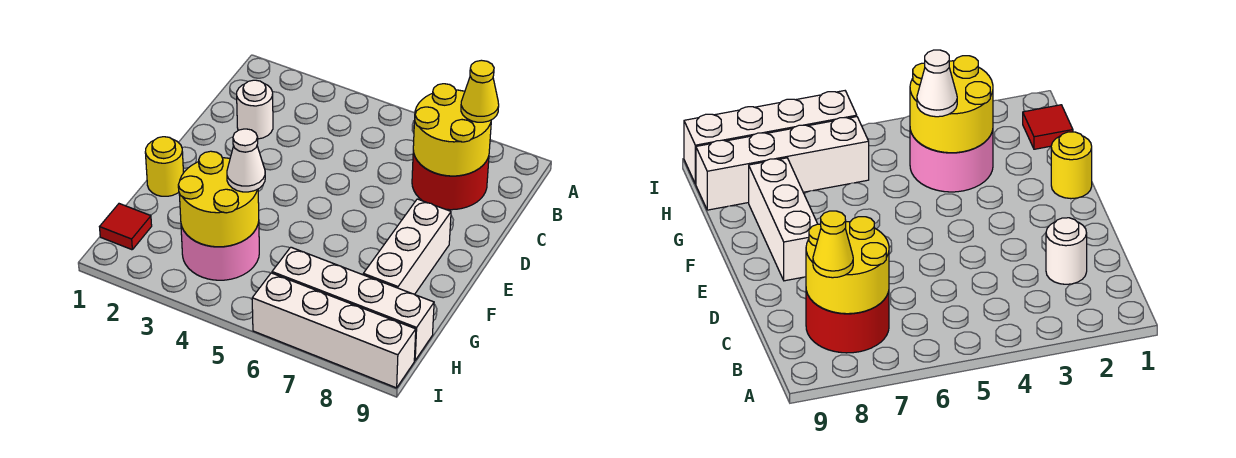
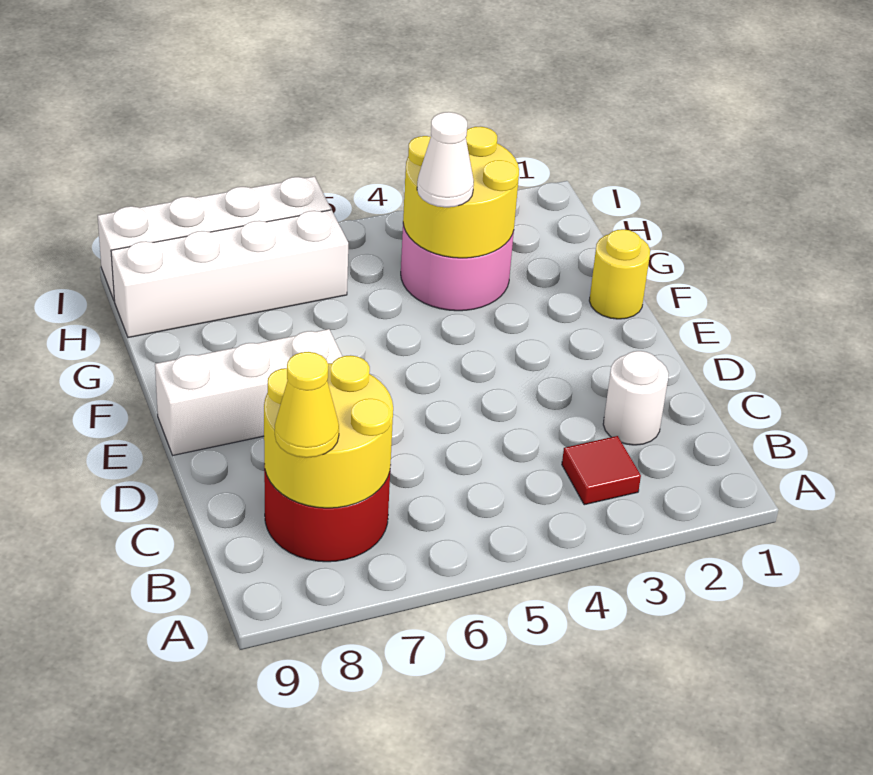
white brick E8:G8 level 1 -> white brick E7:E9 level 1
red tile H1 level 1 -> red tile B3 level 1

